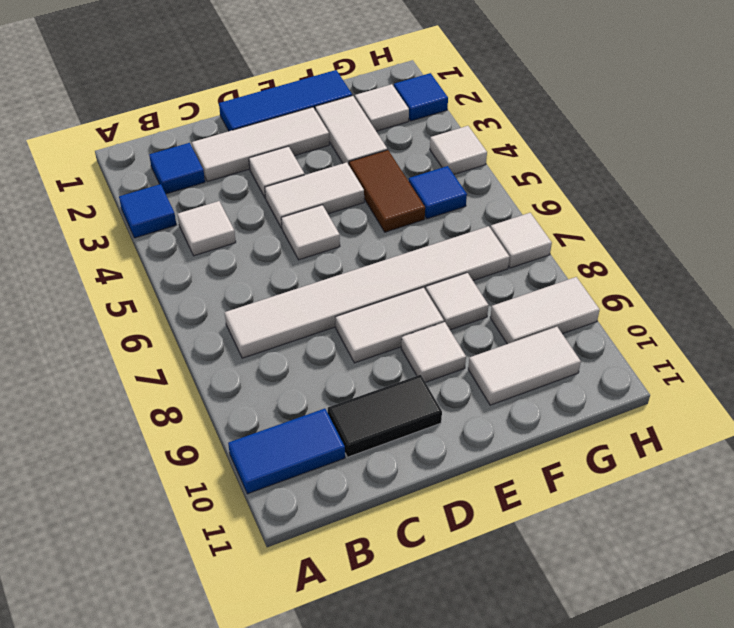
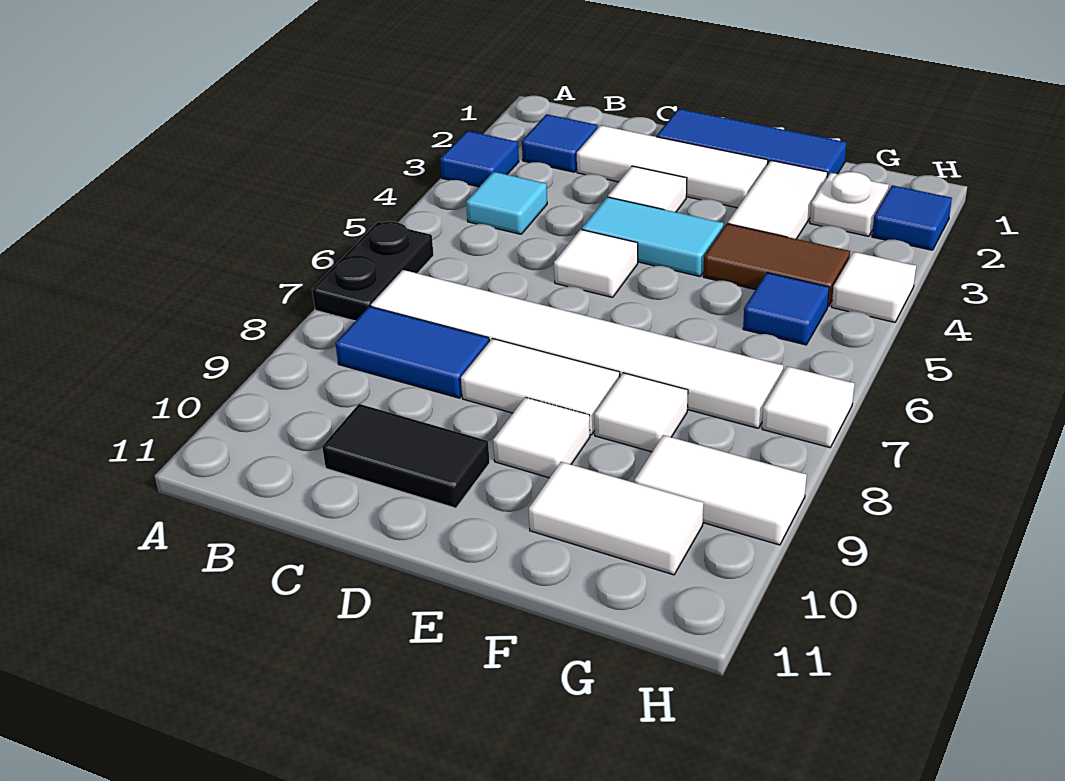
none -> black plate A6:A7 level 1
blue tile A10:B10 level 1 -> blue tile B8:C8 level 1
white tile B4 level 1 -> cyan tile B4 level 1
white tile D4:E4 level 1 -> cyan tile D4:E4 level 1
brown tile F4:F5 level 1 -> brown tile F4:G4 level 1
white tile G2 level 1 -> white plate G2 level 1

